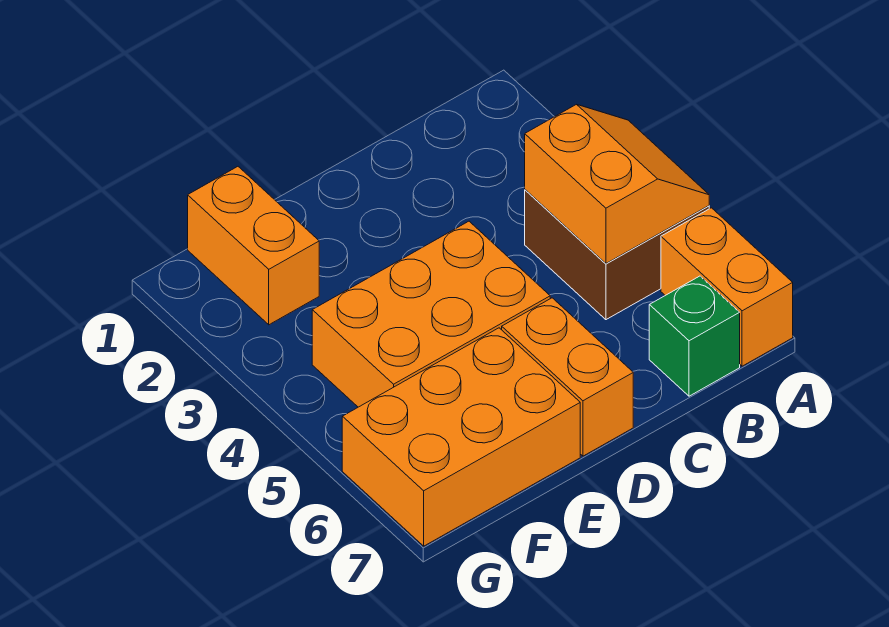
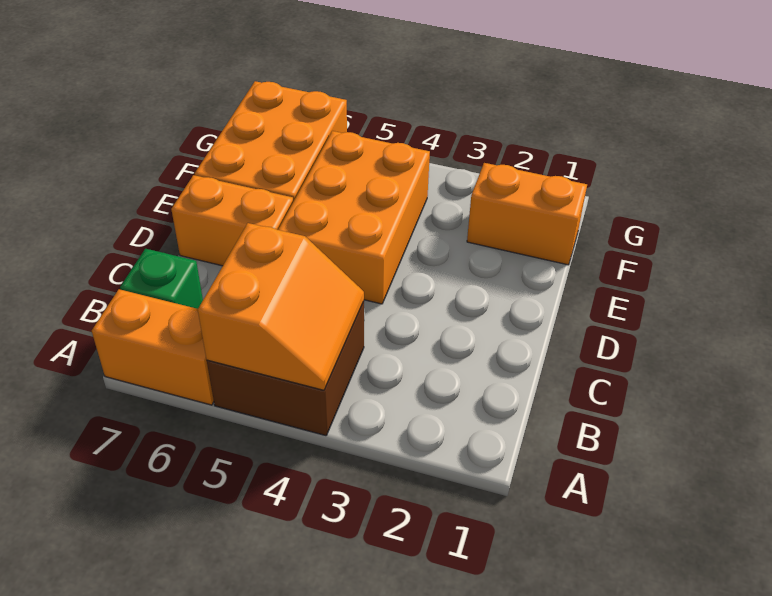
orange slope A4:B5 level 2 top B -> orange slope A4:B5 level 2 top 5

